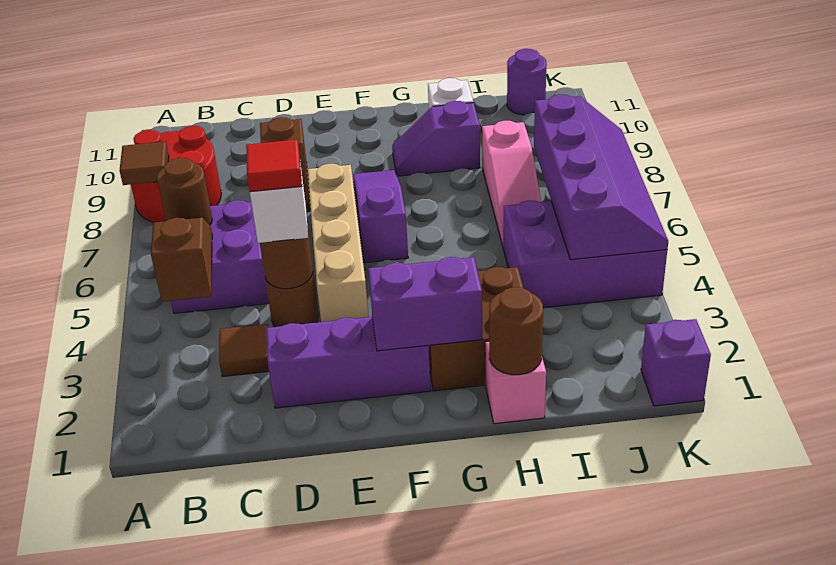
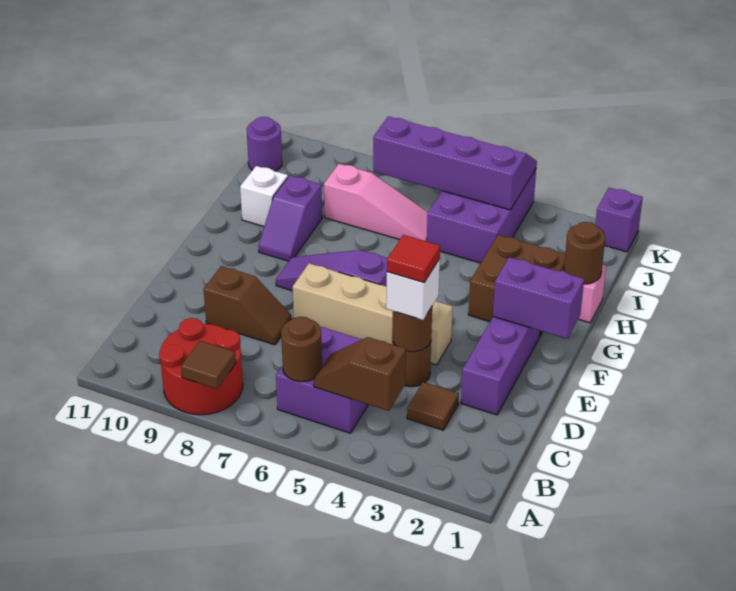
purple brick F2:G2 level 2 -> purple brick F1:F2 level 2

